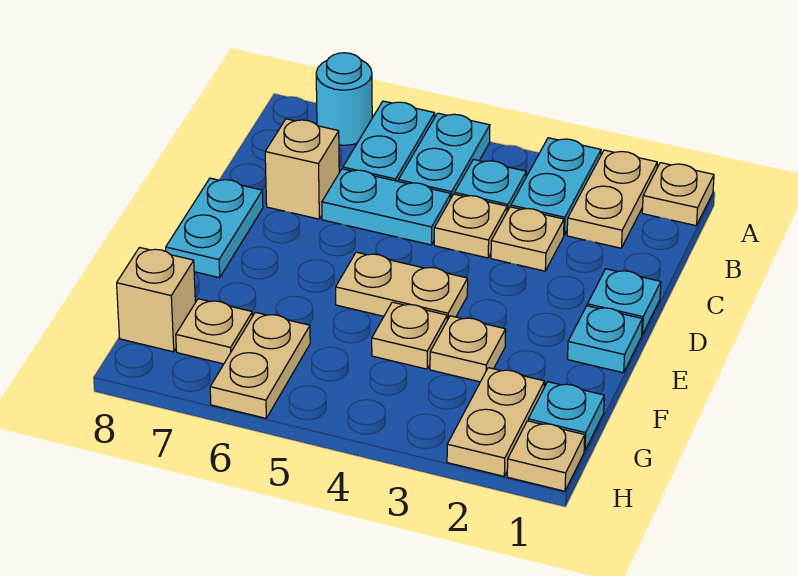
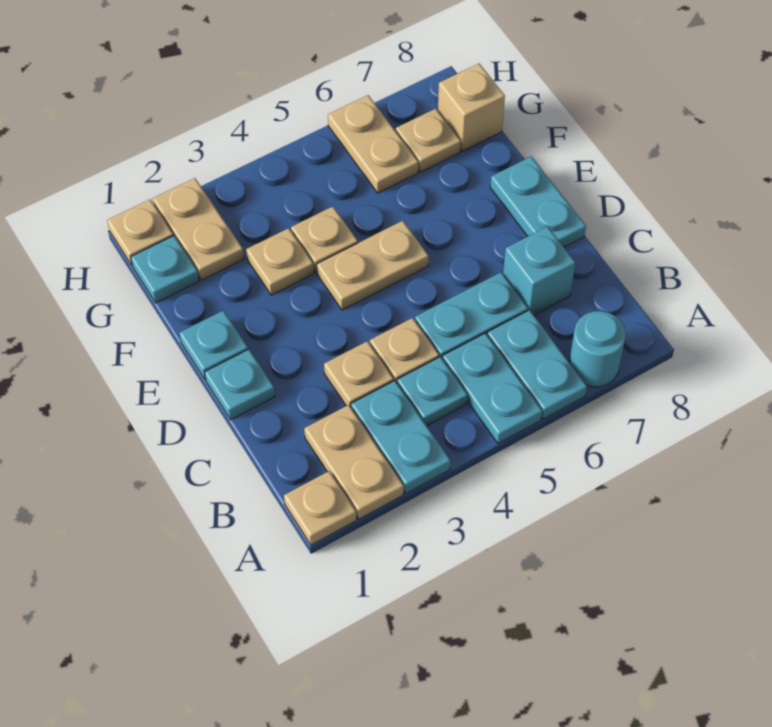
tan brick C7 level 1 -> cyan brick C7 level 1

